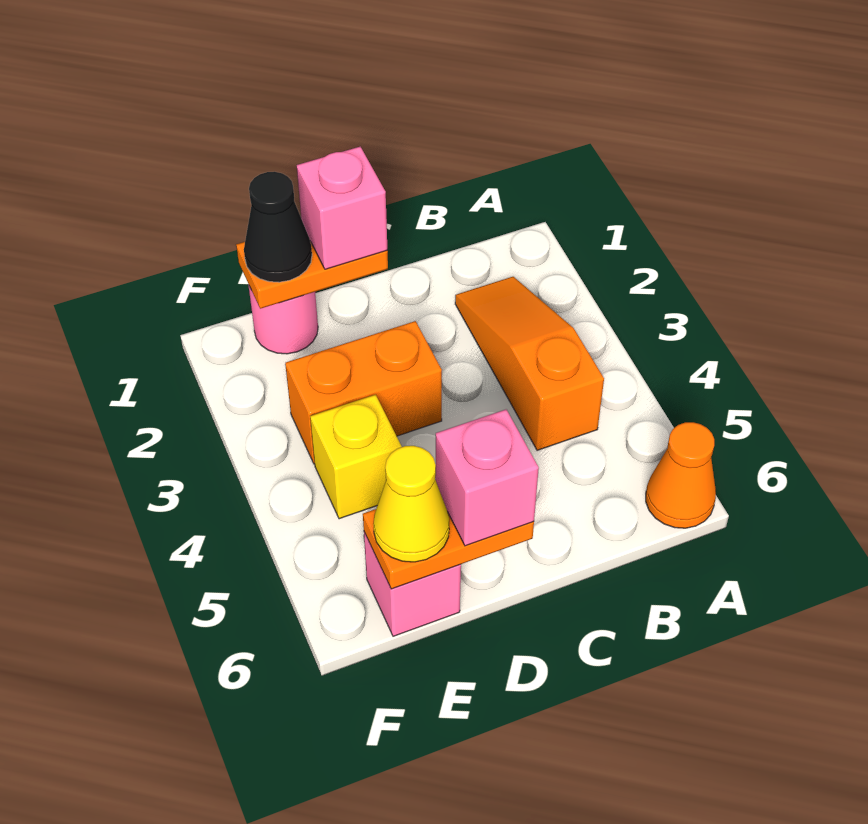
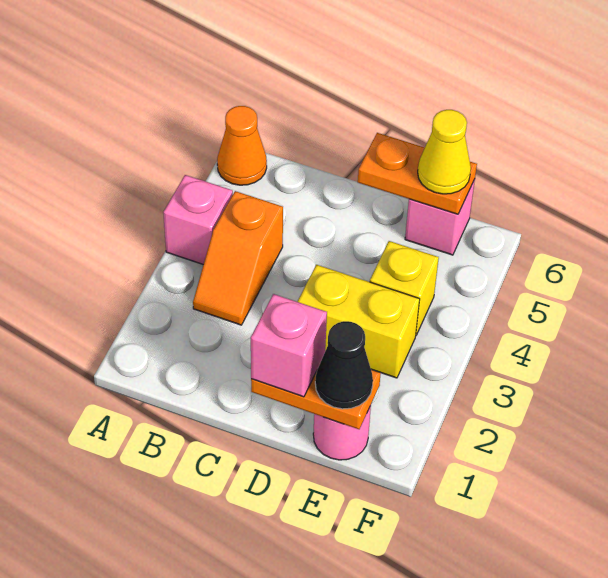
orange slope B2:B4 level 1 top 4 -> orange slope B3:B4 level 1 top 4
orange brick D3:E3 level 1 -> yellow brick D3:E3 level 1
pink brick D6 level 3 -> pink brick A4 level 1

